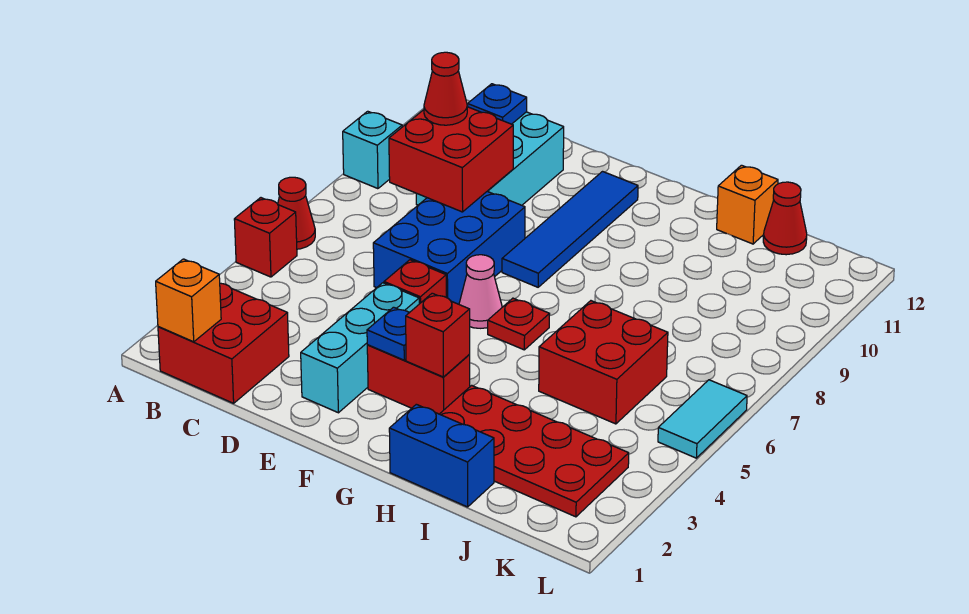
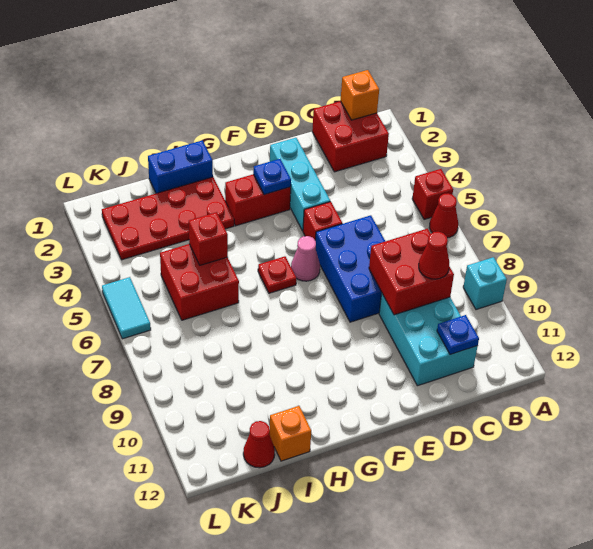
blue tile F8:F11 level 1 -> none
red brick G3 level 2 -> red brick I5 level 2

